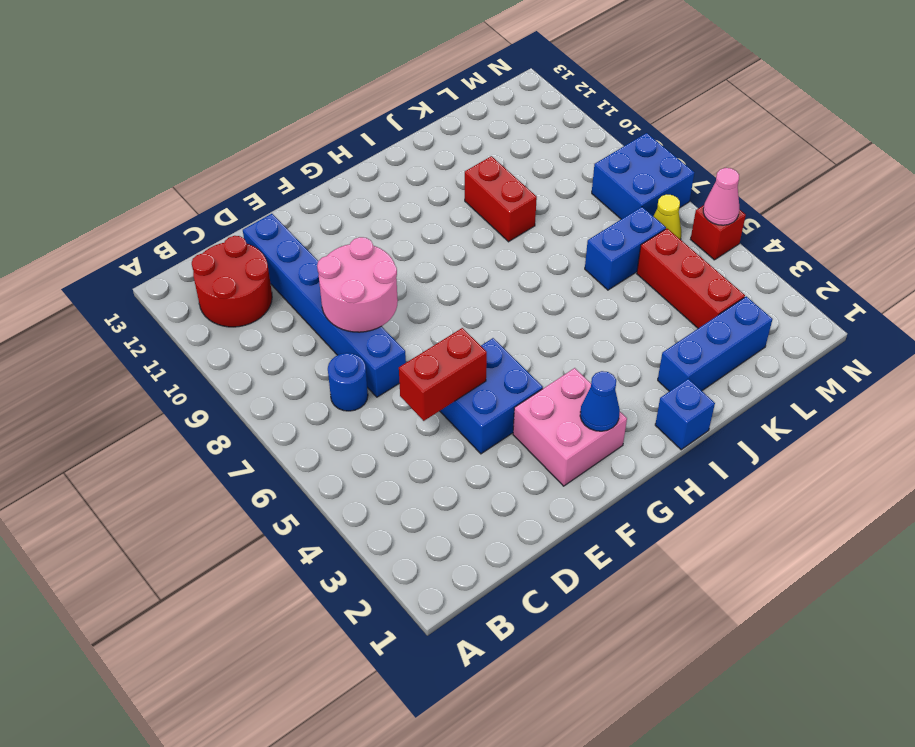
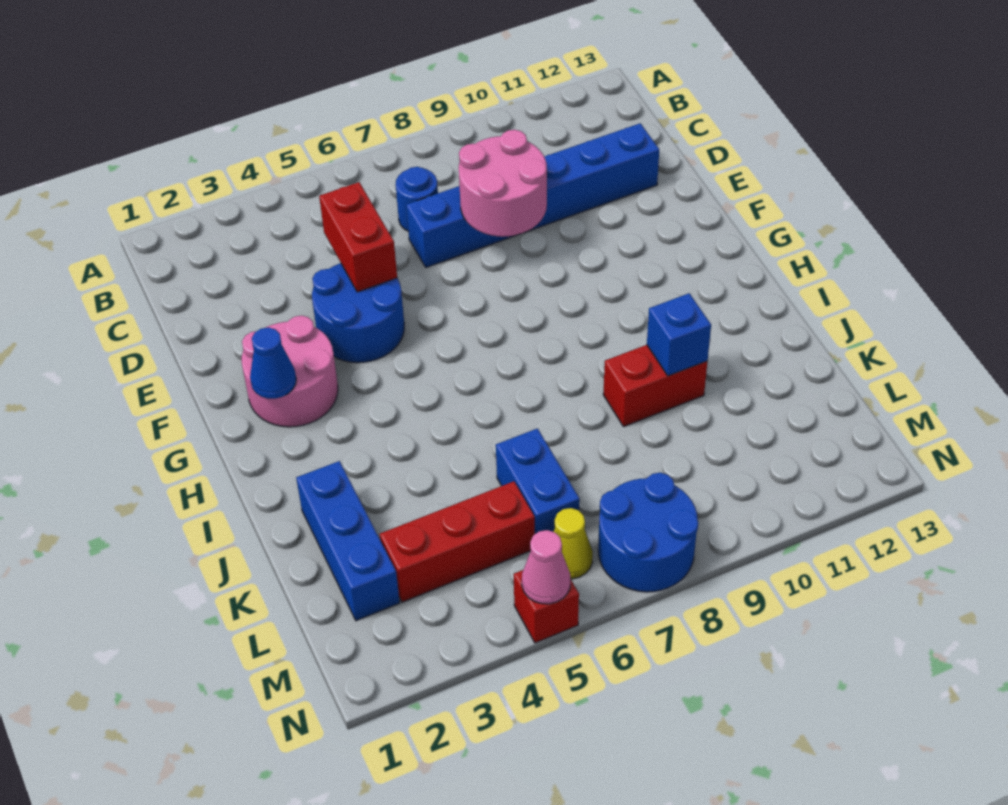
red round brick B11:C12 level 1 -> none
blue brick E4:F5 level 1 -> blue round brick E4:F5 level 1
pink brick F2:G3 level 1 -> pink round brick F2:G3 level 1
blue brick I1 level 1 -> blue brick J10 level 2
blue brick M7:N8 level 1 -> blue round brick M7:N8 level 1

